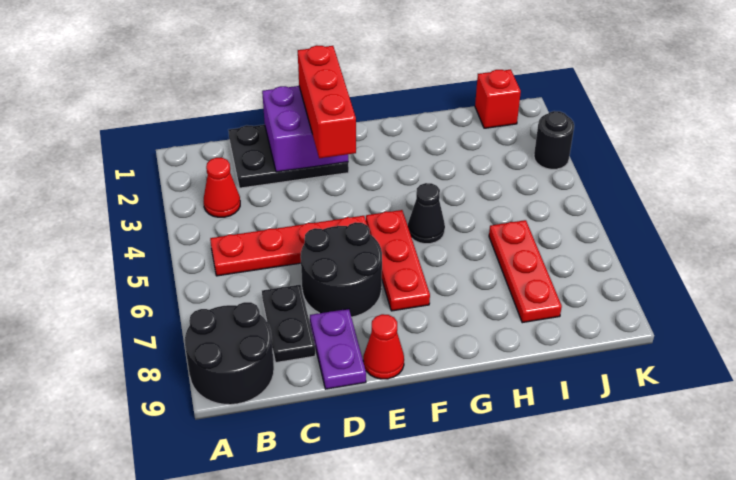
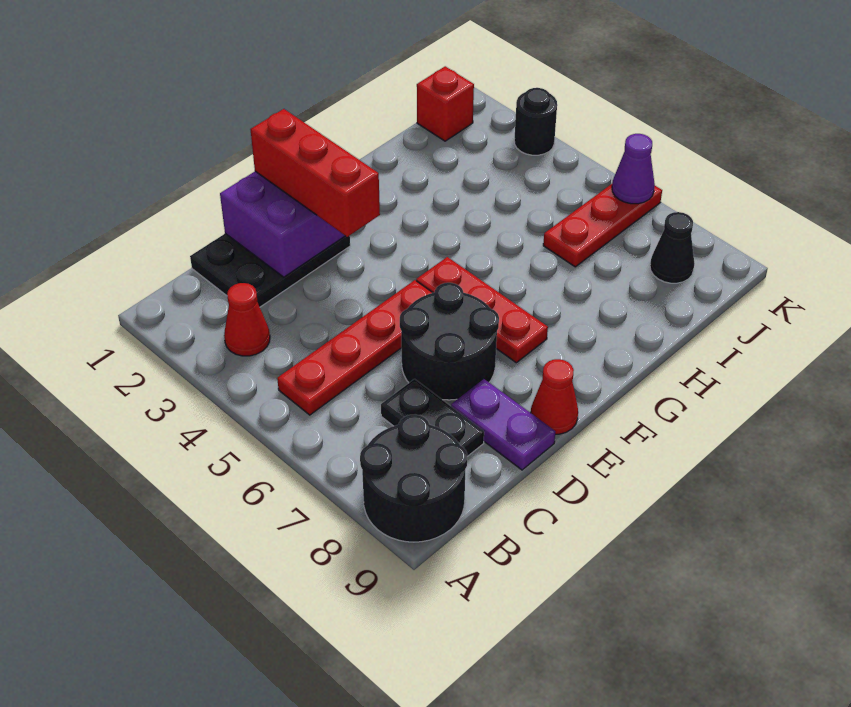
black cone G5 level 1 -> black cone J8 level 1
red plate I6:I8 level 1 -> red plate I6:K6 level 1
none -> purple cone K6 level 2

